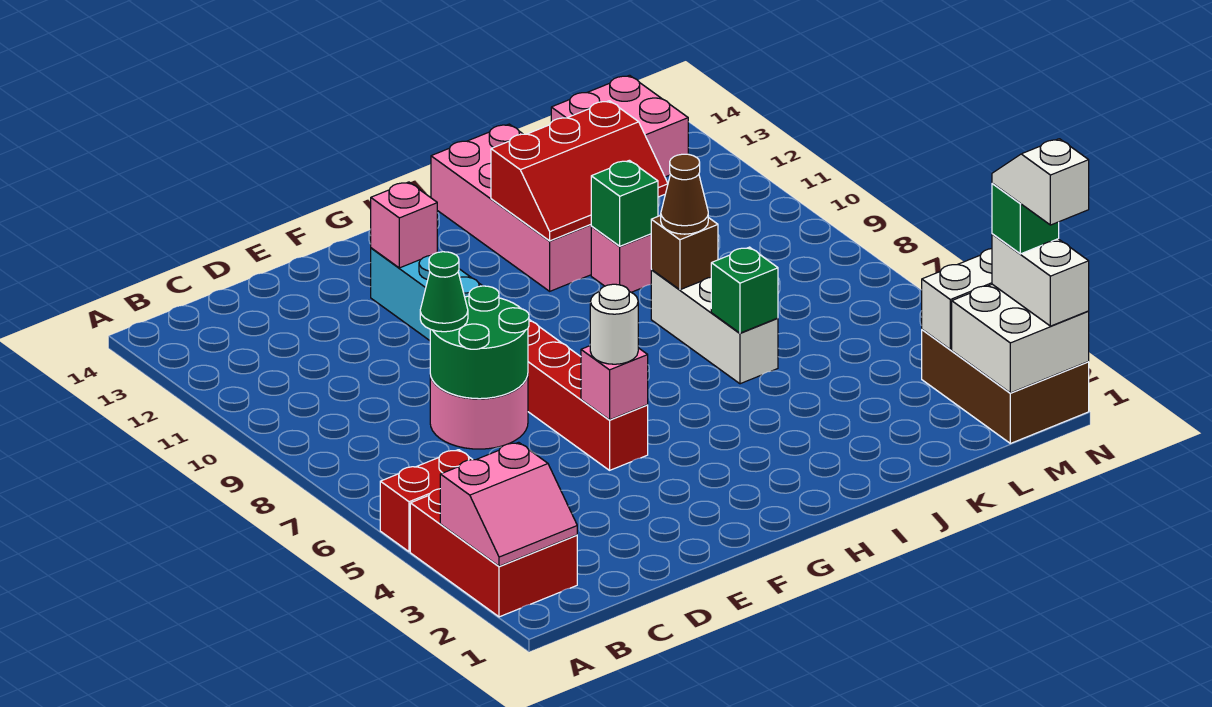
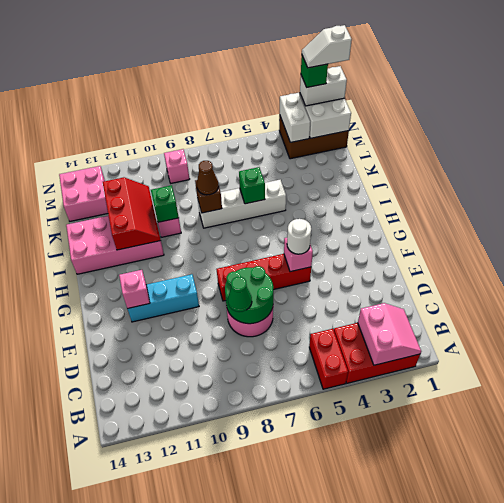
white brick J6:J8 level 1 -> white brick J5:J8 level 1
none -> pink brick M9 level 1

